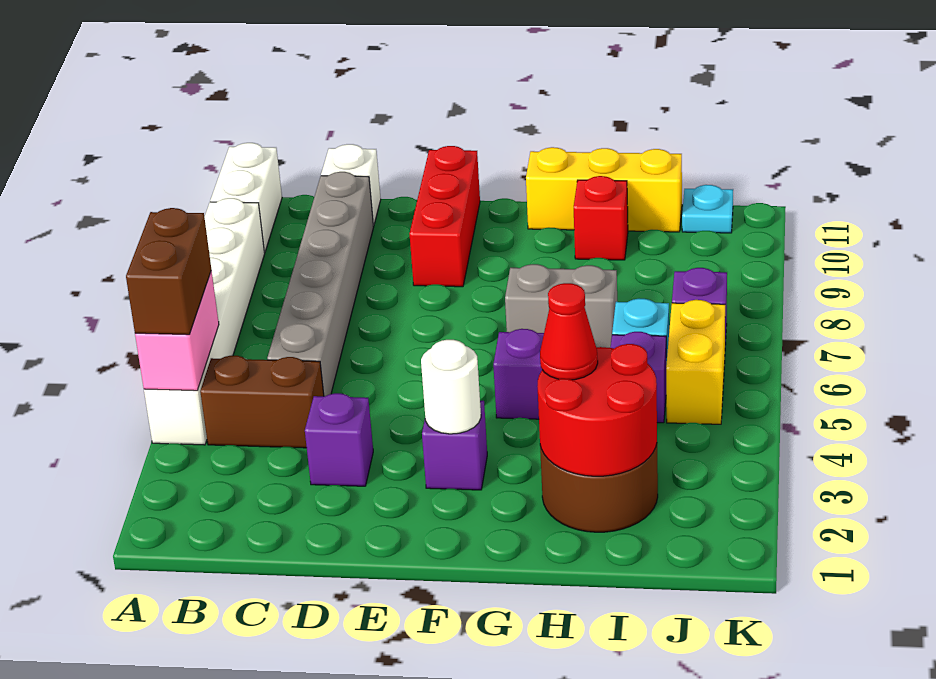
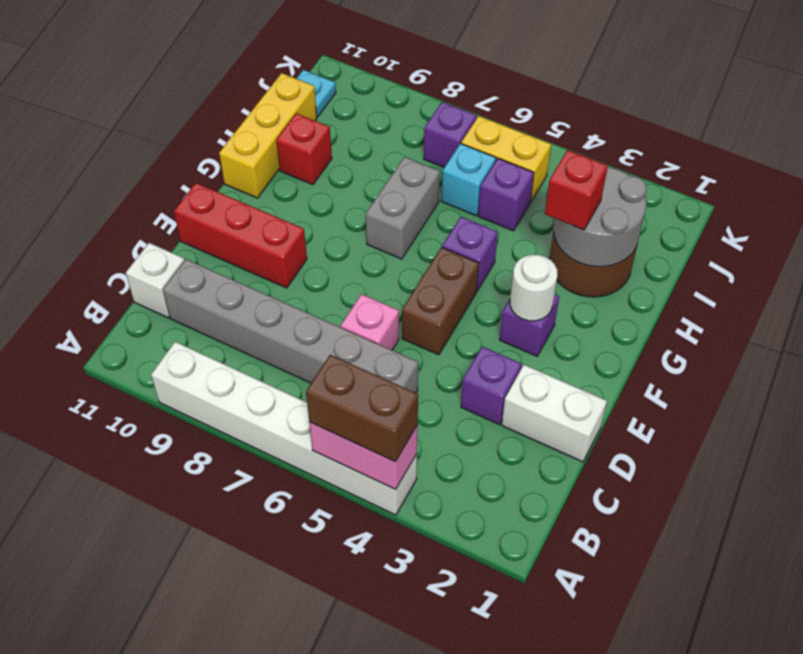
white brick A10:A11 level 1 -> white brick D1:D2 level 1
brown brick B4:C4 level 1 -> brown brick E5:F5 level 1
none -> pink brick D6 level 1
red round brick H2:I3 level 2 -> grey round brick H2:I3 level 2
red cone H3 level 3 -> red brick H3 level 3

